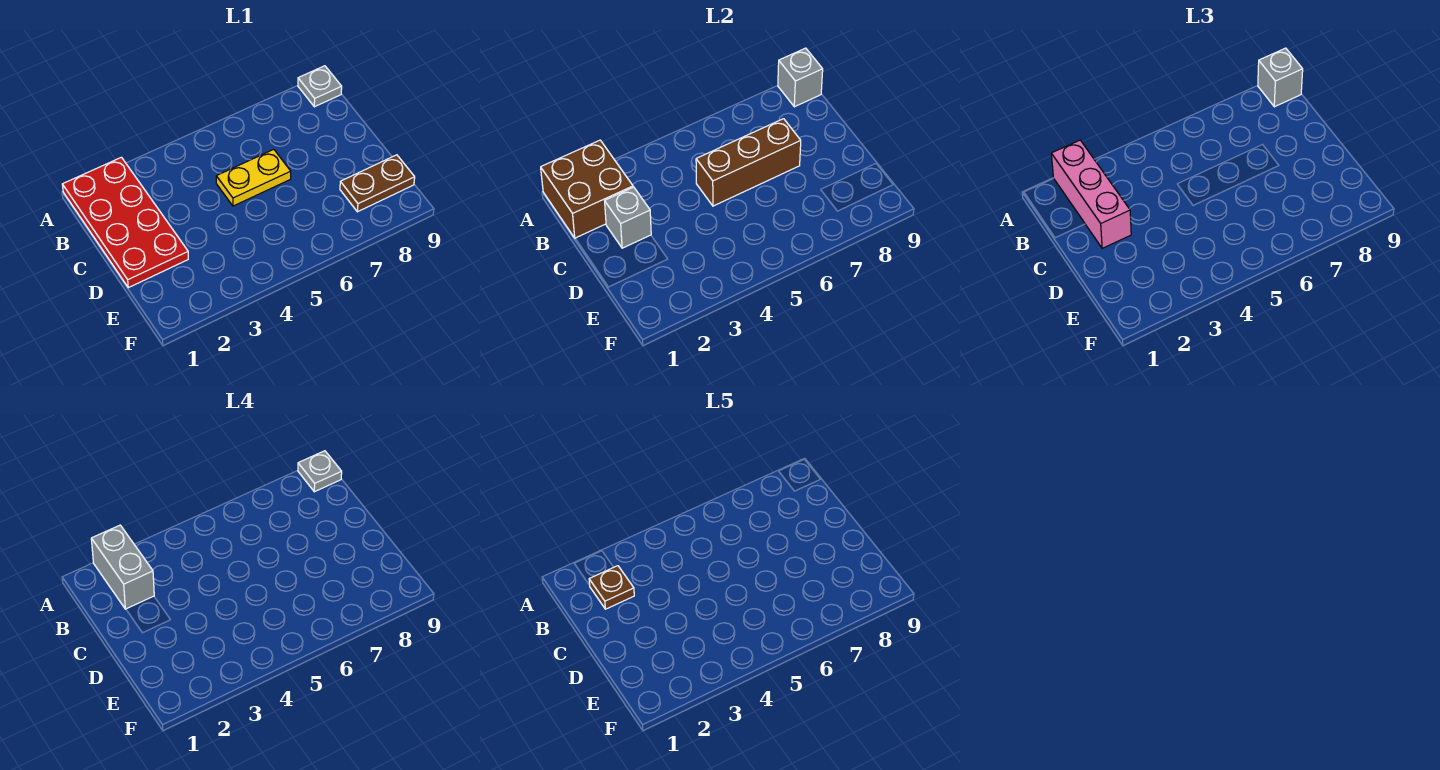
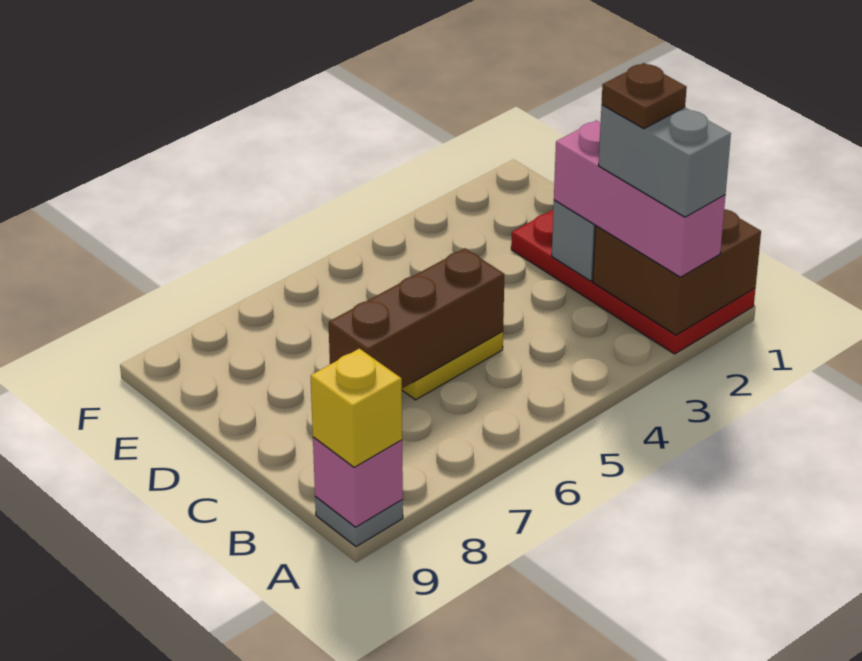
grey brick A9 level 2 -> pink brick A9 level 2
grey brick A9 level 3 -> yellow brick A9 level 3
grey plate A9 level 4 -> none
brown plate E8:E9 level 1 -> none

